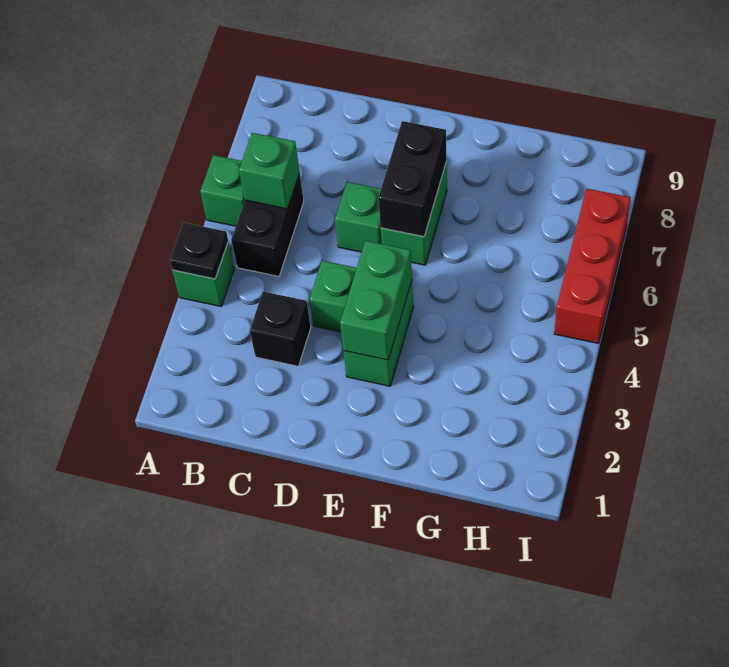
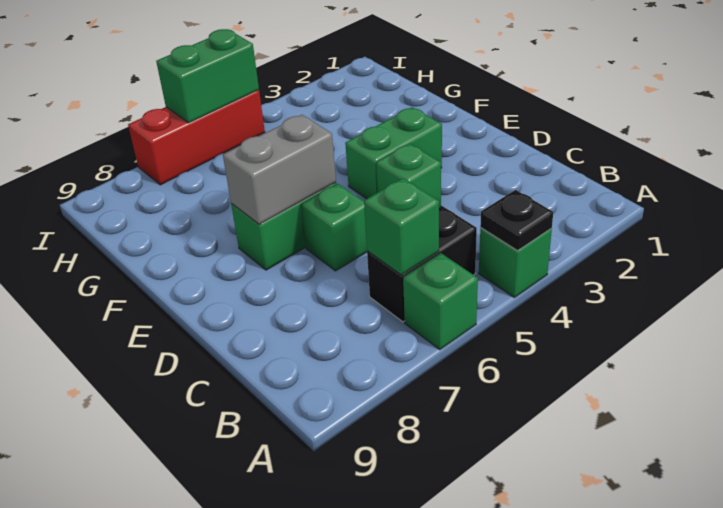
black brick C3 level 1 -> none
green brick E3:E4 level 2 -> green brick I5:I6 level 2
black brick E6:E7 level 2 -> grey brick E6:E7 level 2

